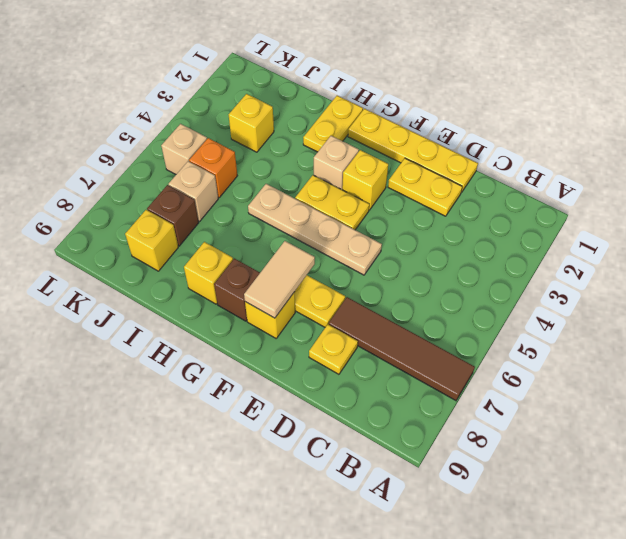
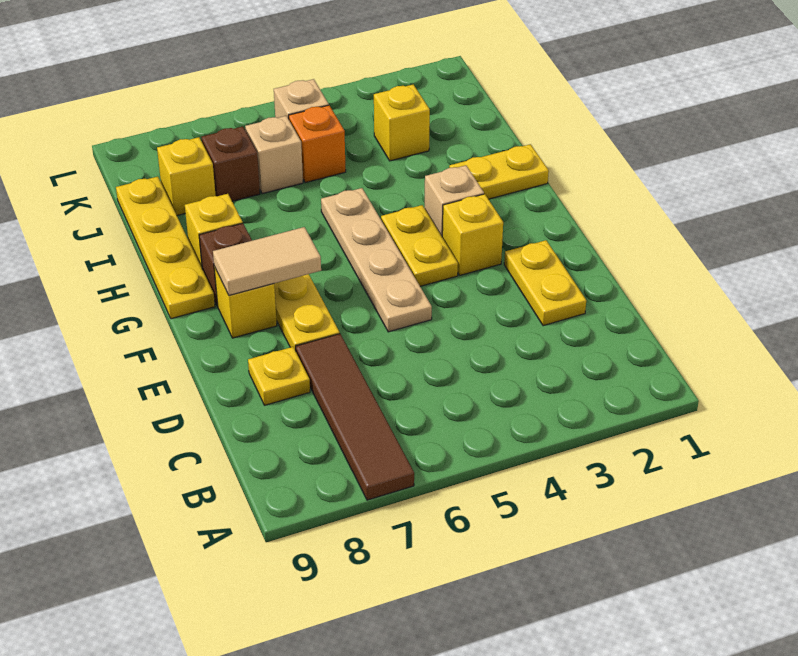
yellow plate D1:G1 level 1 -> yellow plate G9:J9 level 1

